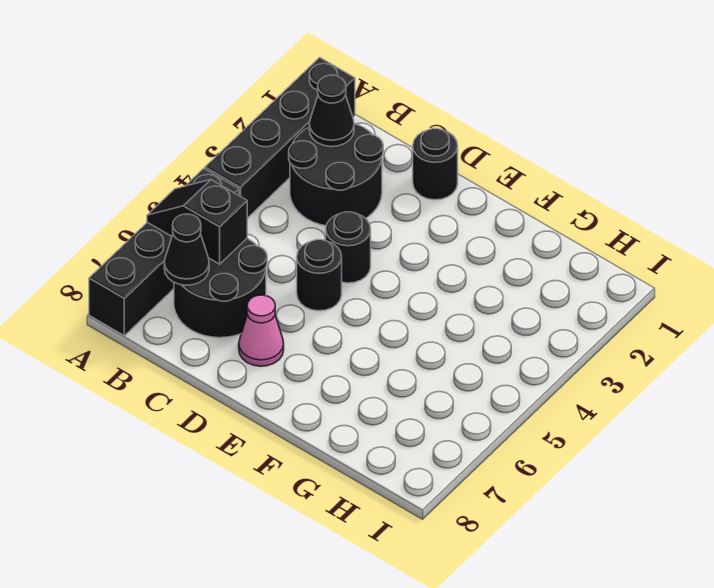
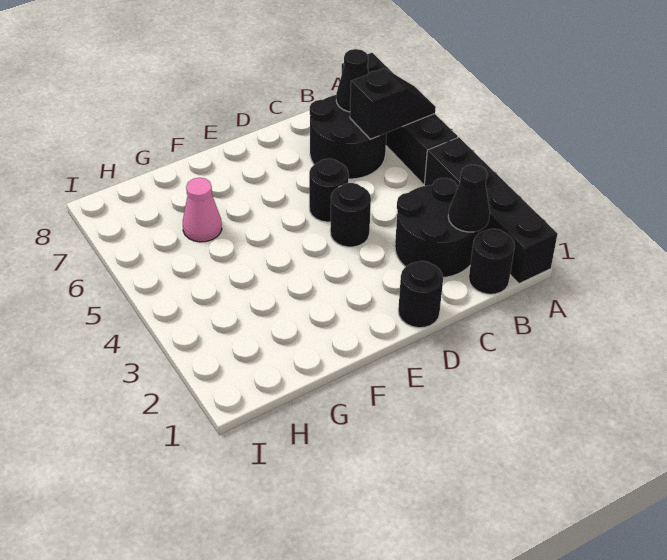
none -> black round brick B1 level 1
pink cone D7 level 1 -> pink cone G6 level 1

